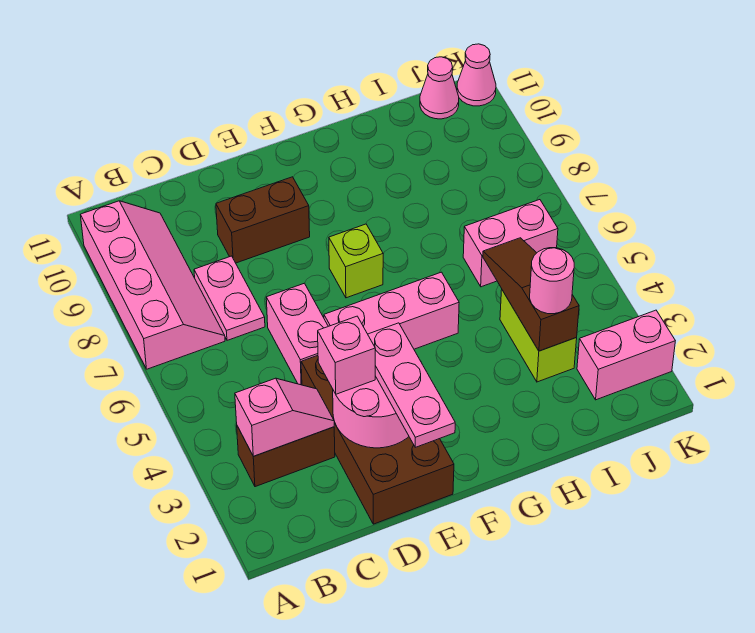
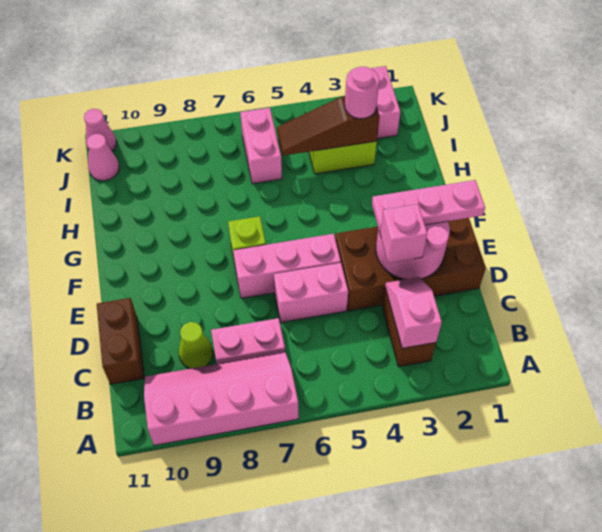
none -> lime cone C9 level 1
brown brick D9:E9 level 1 -> brown brick C11:D11 level 1
pink brick E5:G5 level 1 -> pink brick E5:E7 level 1

